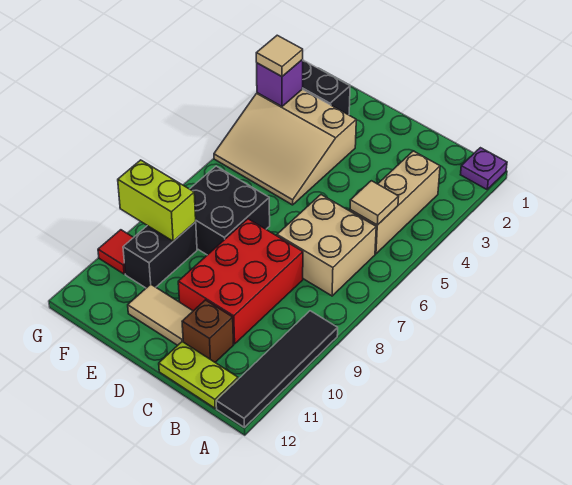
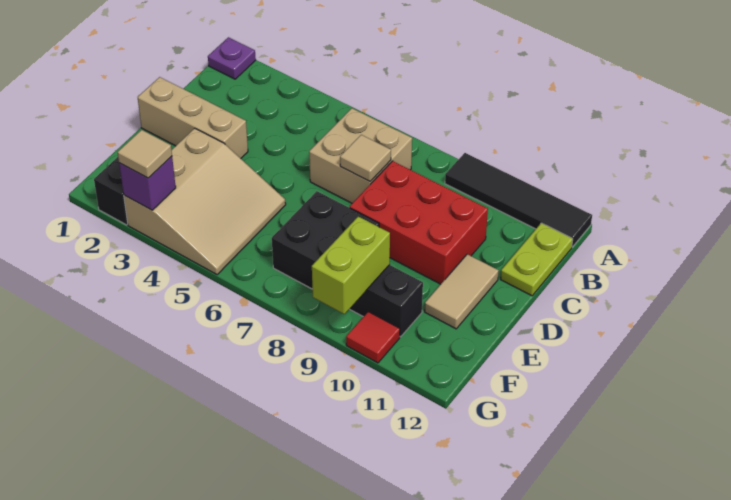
tan brick B3:B5 level 1 -> tan brick D1:D3 level 1
tan tile B5 level 2 -> tan tile C7 level 2
brown brick C11 level 1 -> none

